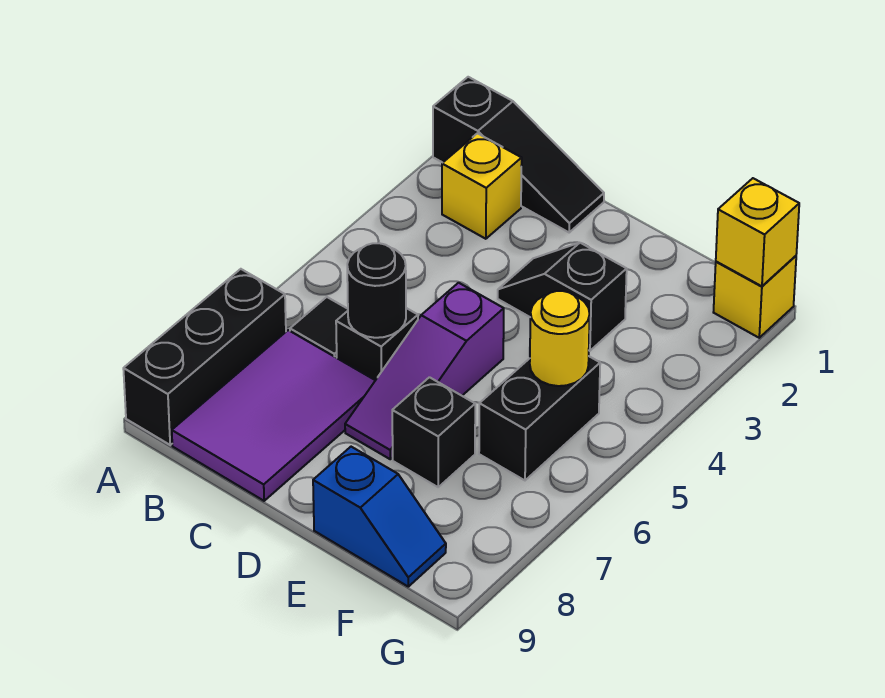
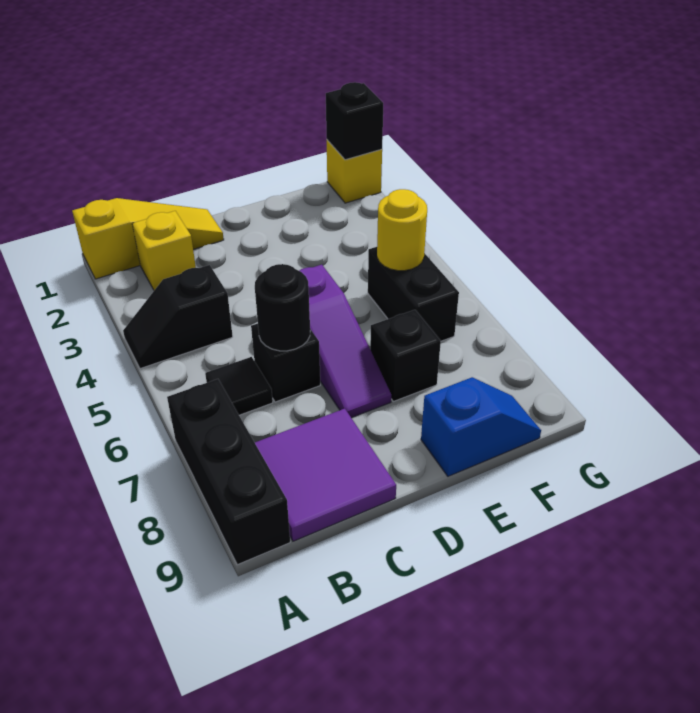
black slope A1:C1 level 1 top A -> yellow slope A1:C1 level 1 top A
purple tile B7:C9 level 1 -> purple tile B8:C9 level 1
black slope D3:E3 level 1 top E -> black slope A4:B4 level 1 top B
yellow brick G1 level 2 -> black brick G1 level 2

